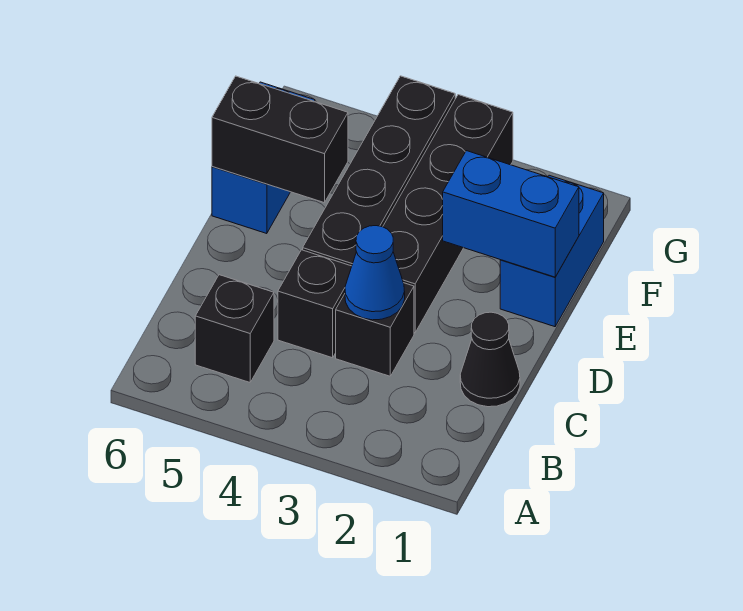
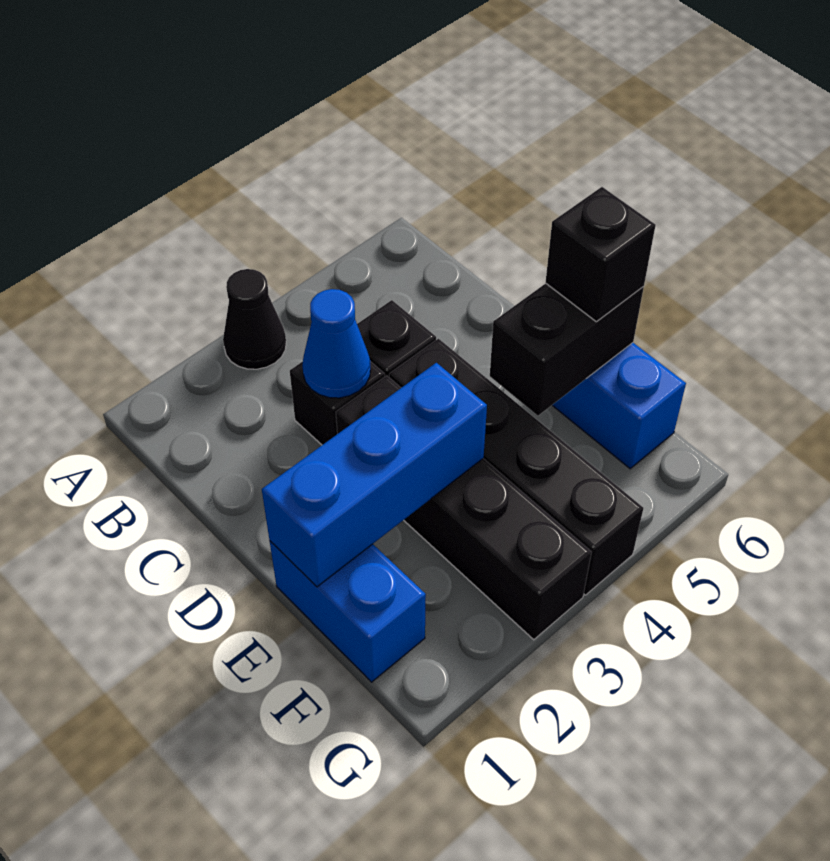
black brick B5 level 1 -> black brick E6 level 3
black cone C1 level 1 -> black cone A3 level 1
blue brick E1:E2 level 2 -> blue brick E1:E3 level 2

